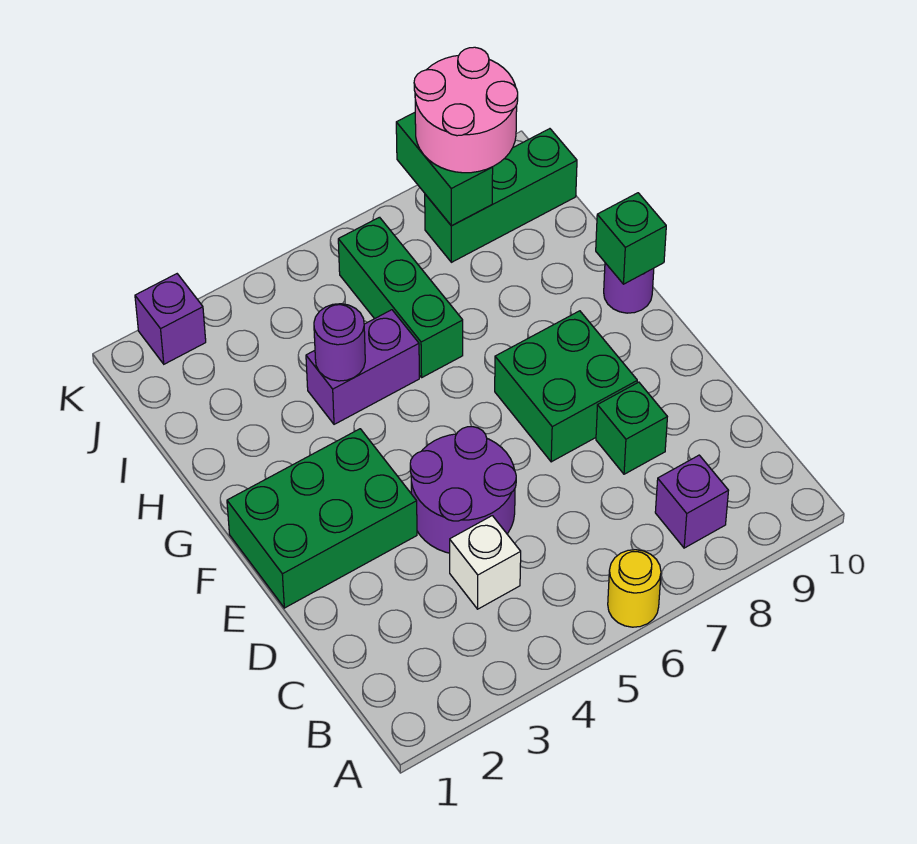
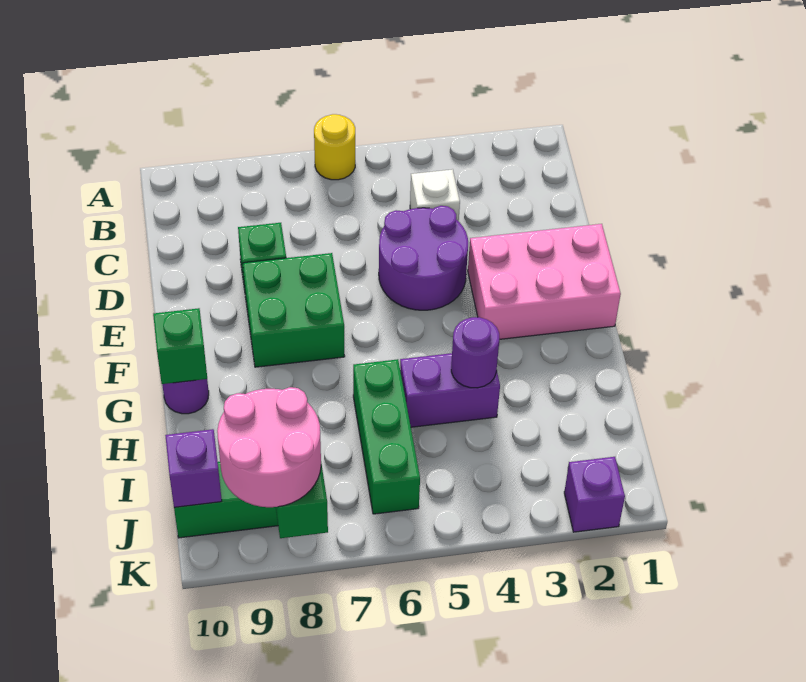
purple brick B8 level 1 -> purple brick J10 level 2
green brick E1:F3 level 1 -> pink brick E1:F3 level 1

